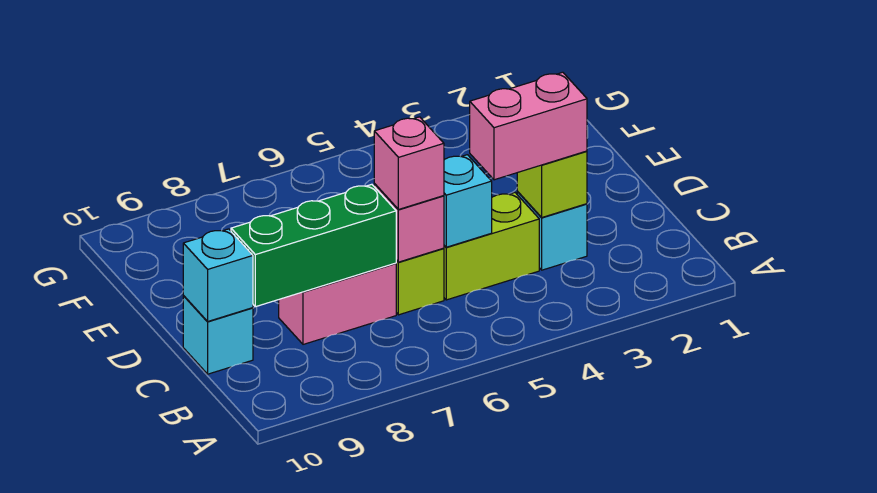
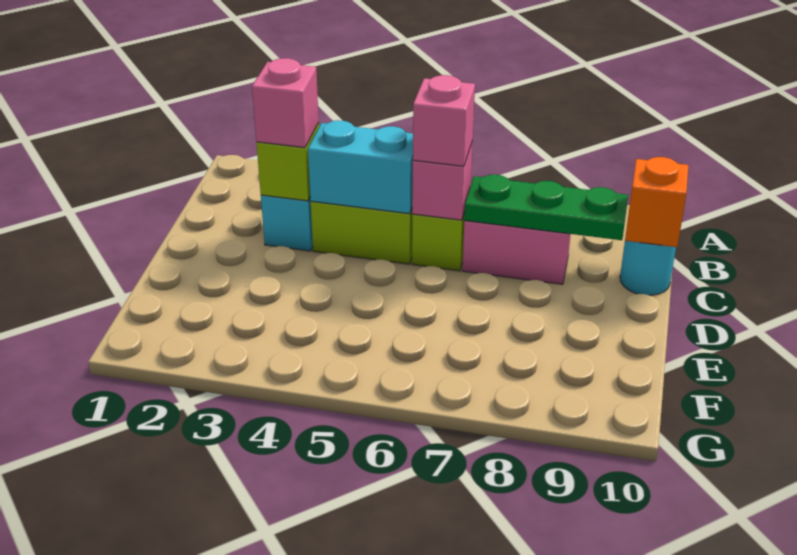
pink brick C3:C4 level 3 -> pink brick C3 level 3
cyan brick C5 level 2 -> cyan brick C4:C5 level 2
green brick C7:C9 level 2 -> green plate C7:C9 level 2
cyan brick C10 level 1 -> cyan round brick C10 level 1
cyan brick C10 level 2 -> orange brick C10 level 2

